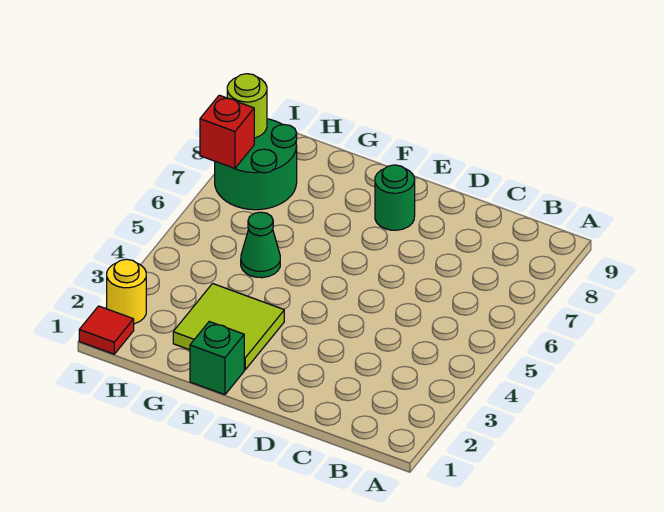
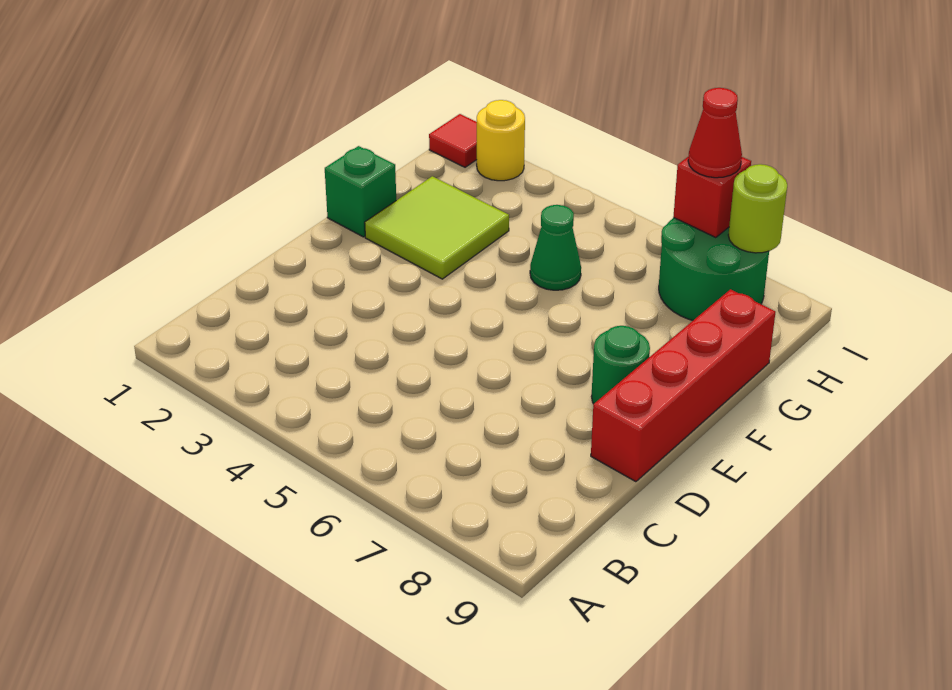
none -> red brick D9:G9 level 1
none -> red cone I7 level 3

